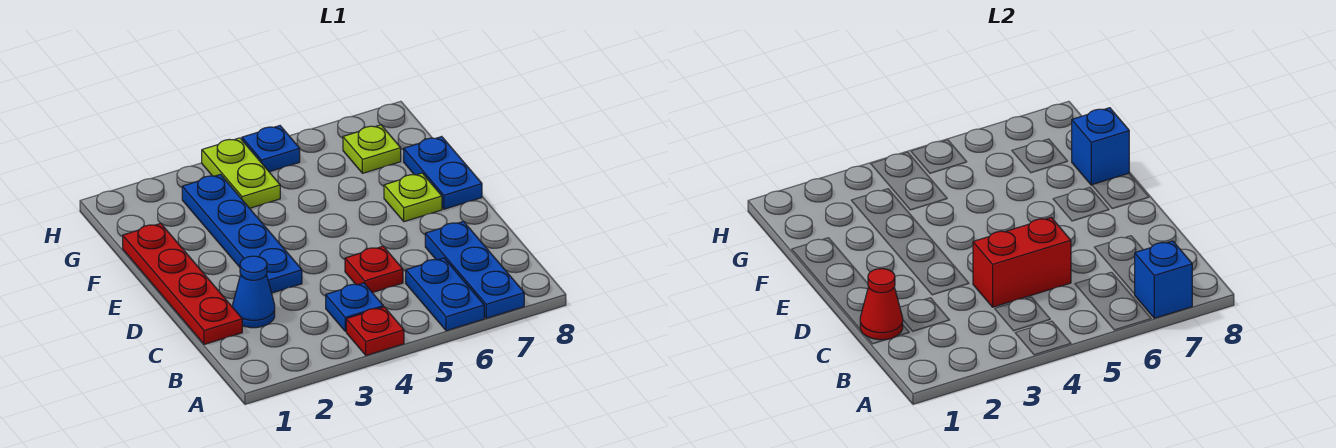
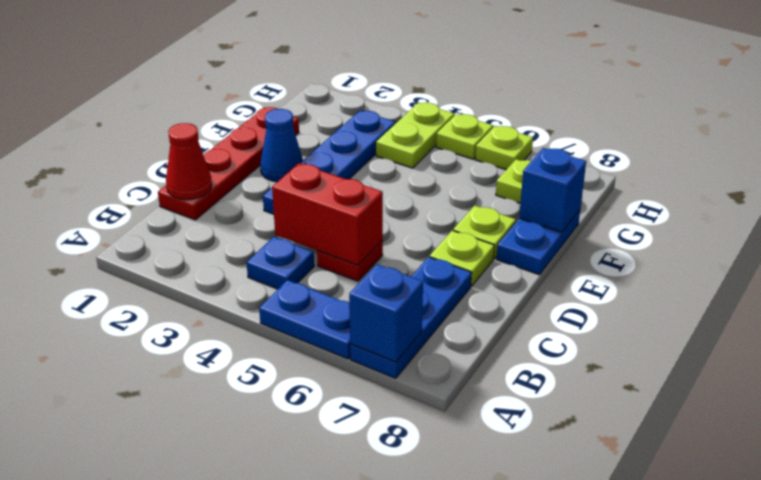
red plate A4 level 1 -> none
blue plate A6:B6 level 1 -> blue plate A5:A6 level 1
blue cone C2 level 1 -> blue cone E2 level 1
none -> lime plate D7 level 1
blue plate H5 level 1 -> lime plate H5 level 1
none -> lime plate H6 level 1

